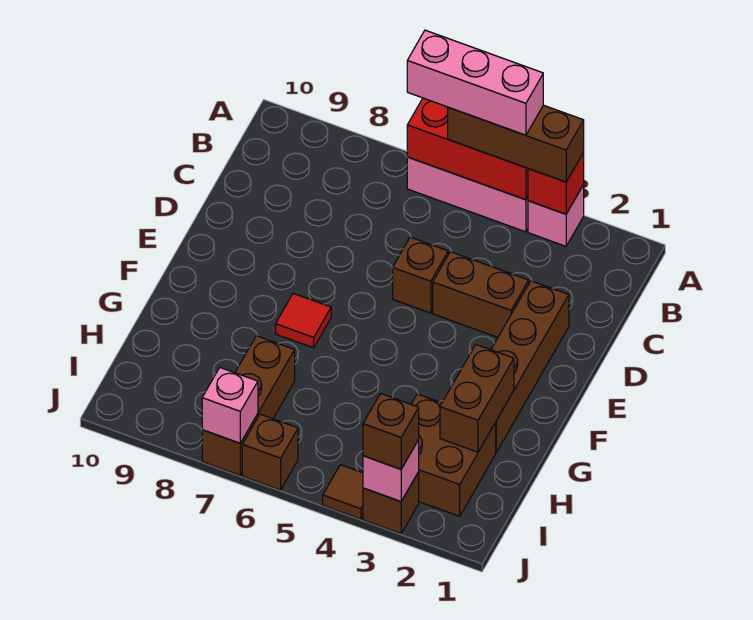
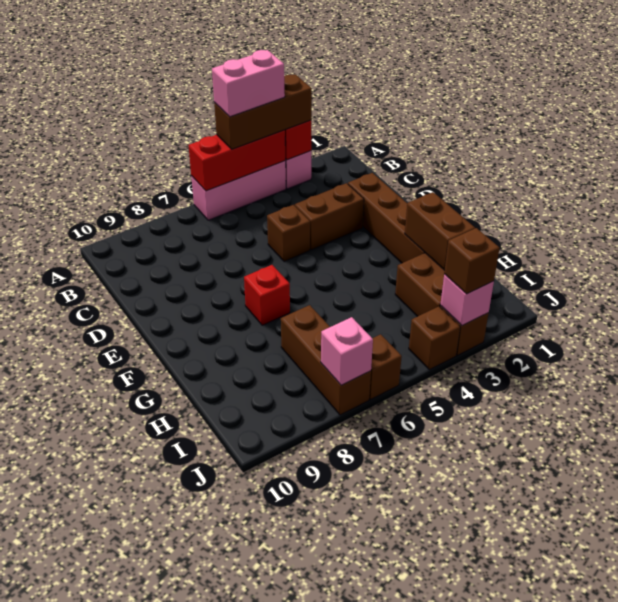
pink brick A4:A6 level 4 -> pink brick A4:A5 level 4
red tile F7 level 1 -> red brick F7 level 1
brown tile J4 level 1 -> brown brick J4 level 1

